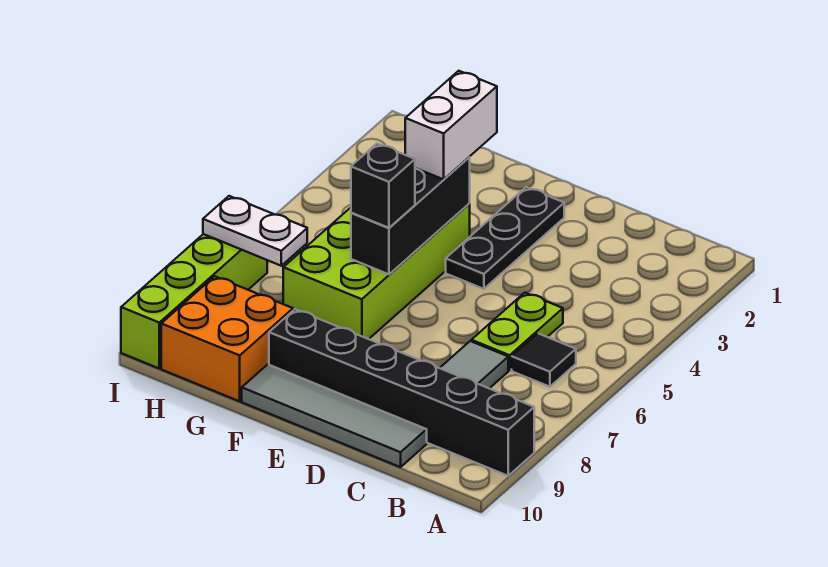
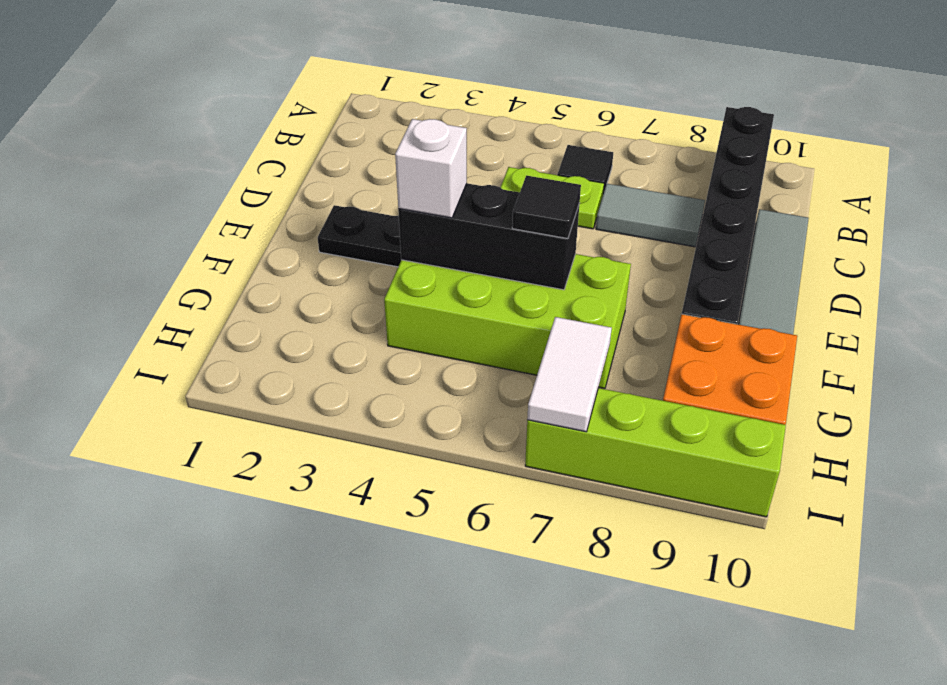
white brick F3:F4 level 3 -> white brick F4 level 3
black brick F6 level 3 -> black tile F6 level 3
white plate H7:I7 level 2 -> white tile H7:I7 level 2

